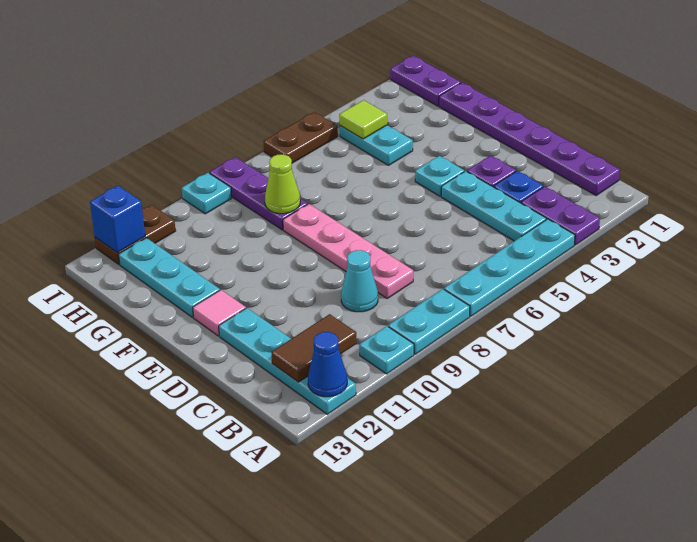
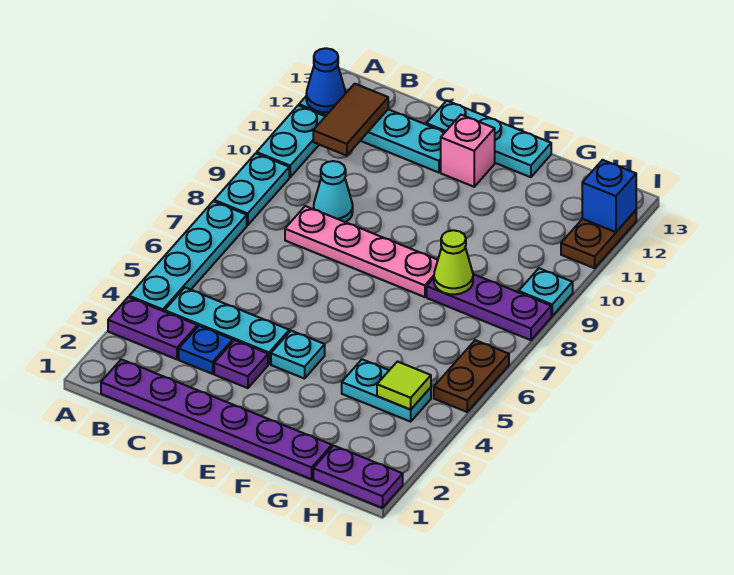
cyan plate A10 level 1 -> cyan plate A10:A11 level 1
pink tile E12 level 1 -> pink brick E12 level 1
cyan plate F12:H12 level 1 -> cyan plate D13:F13 level 1

